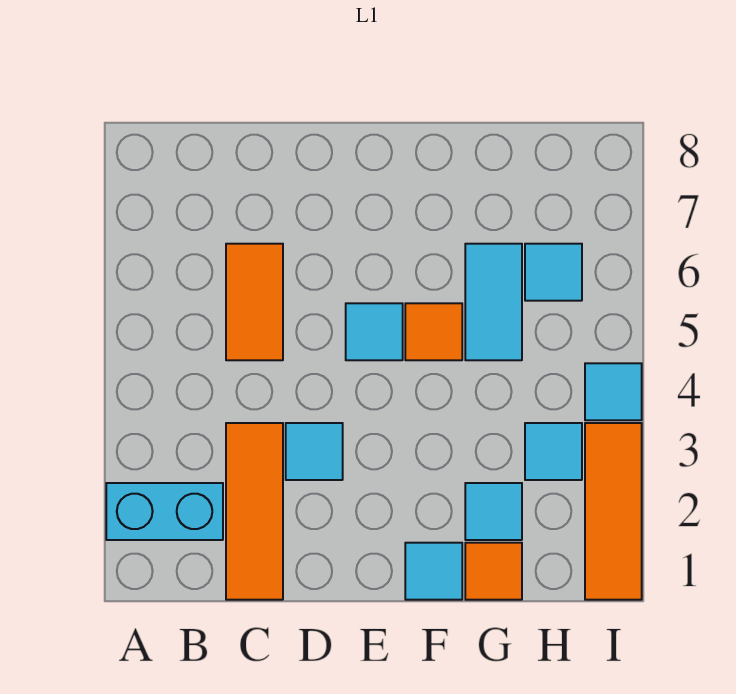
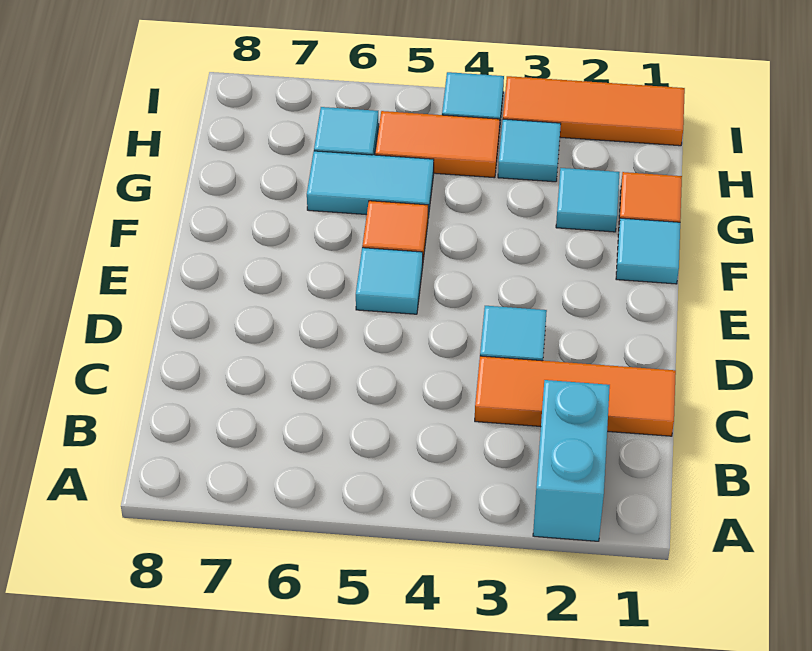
orange tile C5:C6 level 1 -> orange tile H4:H5 level 1

